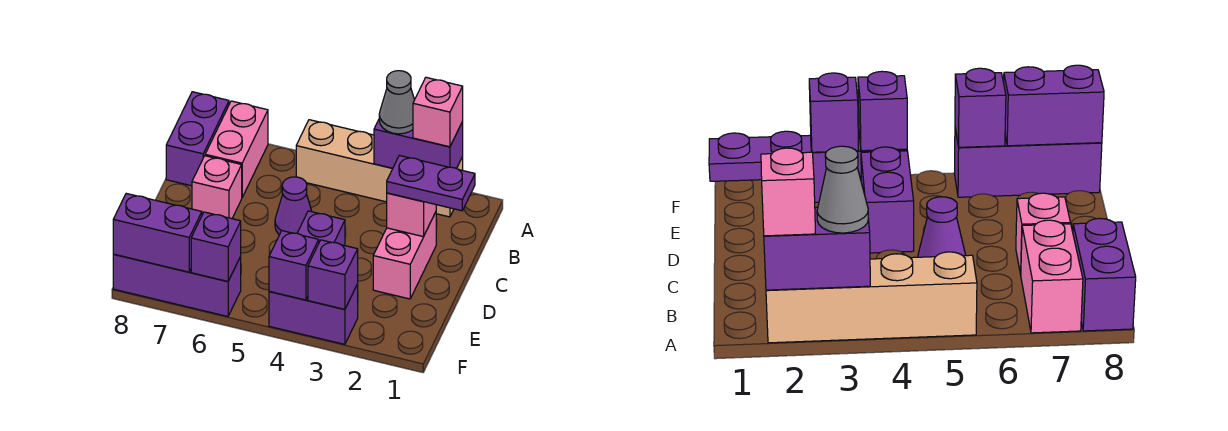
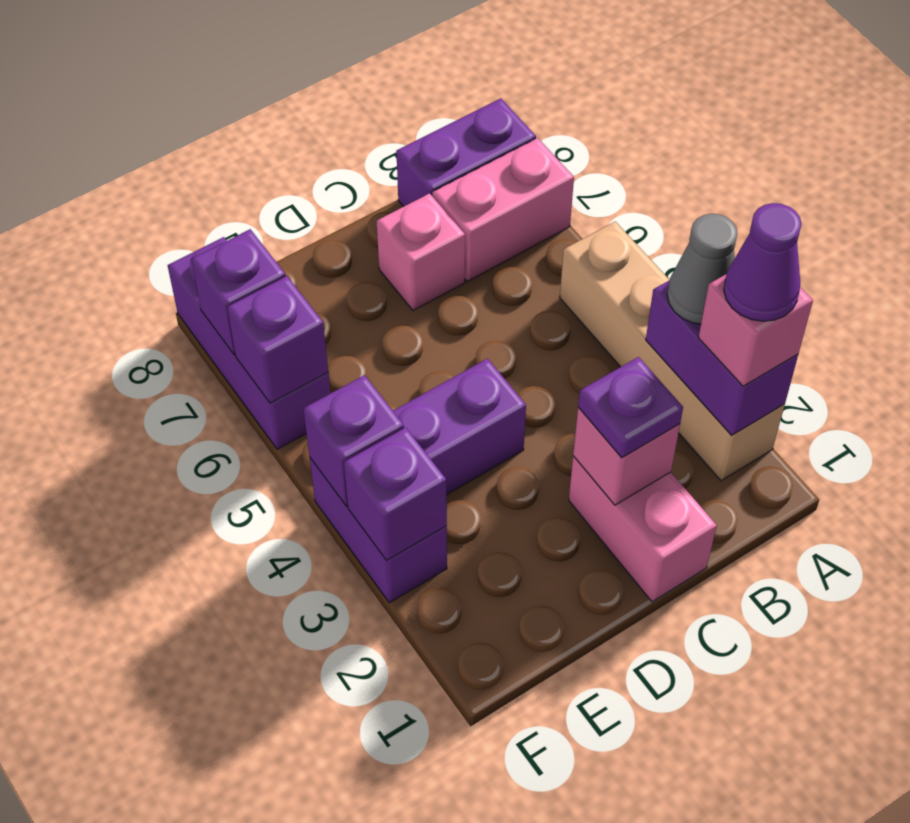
purple plate C1:C2 level 3 -> purple plate C2 level 3
pink brick C2:D2 level 1 -> pink brick C1:C2 level 1
purple cone C5 level 1 -> purple cone A2 level 4
purple brick F7:F8 level 2 -> purple brick F7 level 2

